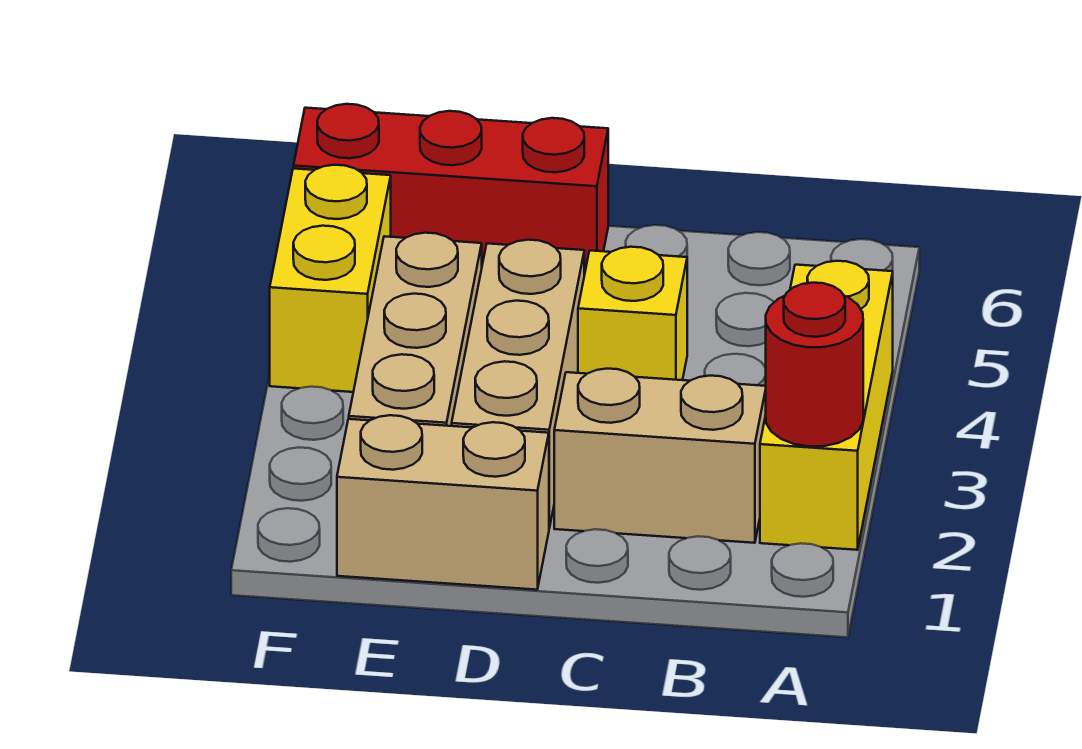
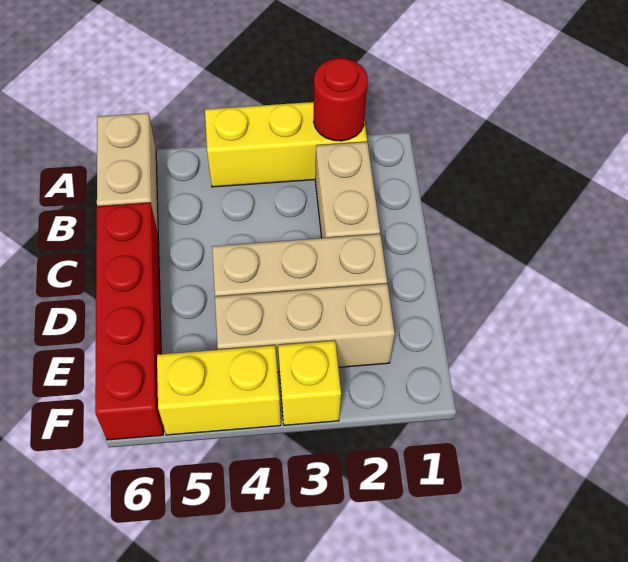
yellow brick C4 level 1 -> yellow brick F3 level 1
tan brick D1:E1 level 1 -> tan brick A6:B6 level 1
red brick D6:F6 level 1 -> red brick C6:F6 level 1

